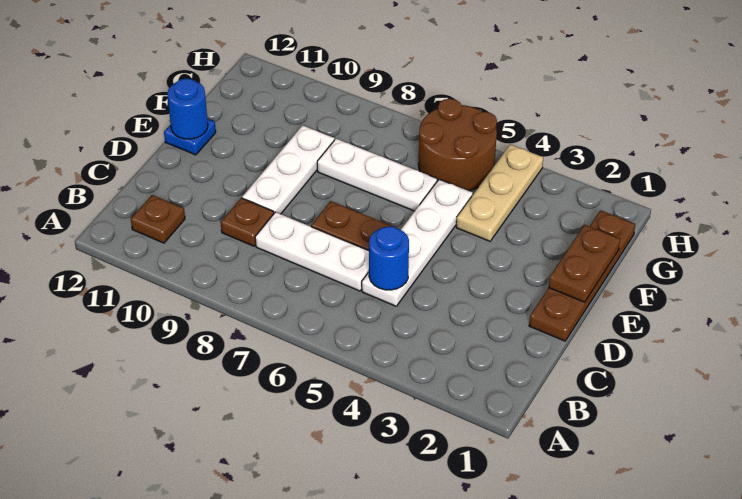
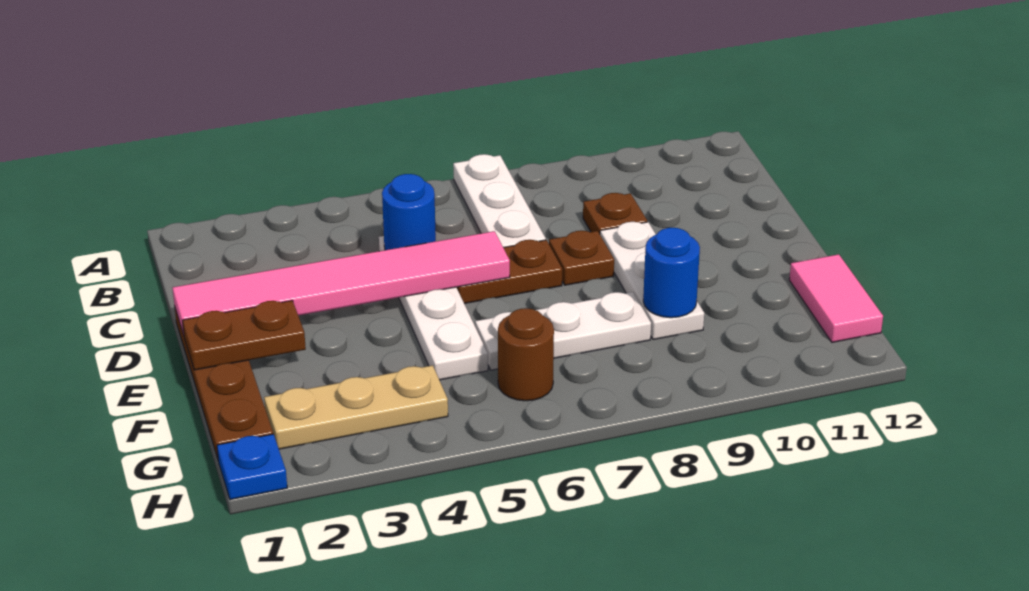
brown plate B11 level 1 -> brown plate D8 level 1
white plate C6:C8 level 1 -> white plate A7:C7 level 1
none -> pink tile D1:D6 level 2
brown plate E1:F1 level 2 -> brown plate E1:E2 level 2
blue plate E12 level 1 -> blue plate H1 level 1
blue round brick E12 level 2 -> blue round brick F9 level 2
tan plate F4:H4 level 1 -> tan plate G2:G4 level 1
none -> pink tile F12:G12 level 1
brown round brick G5:H6 level 1 -> brown round brick G6 level 1

